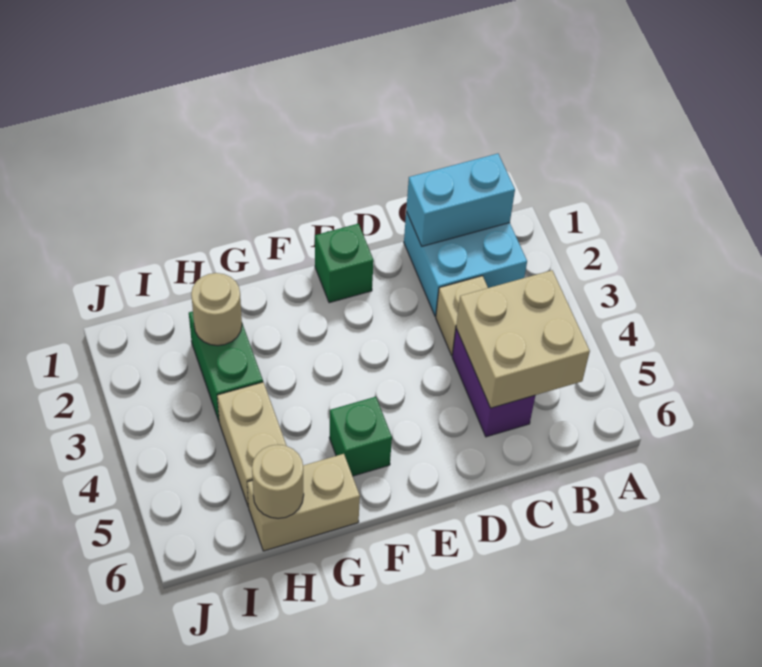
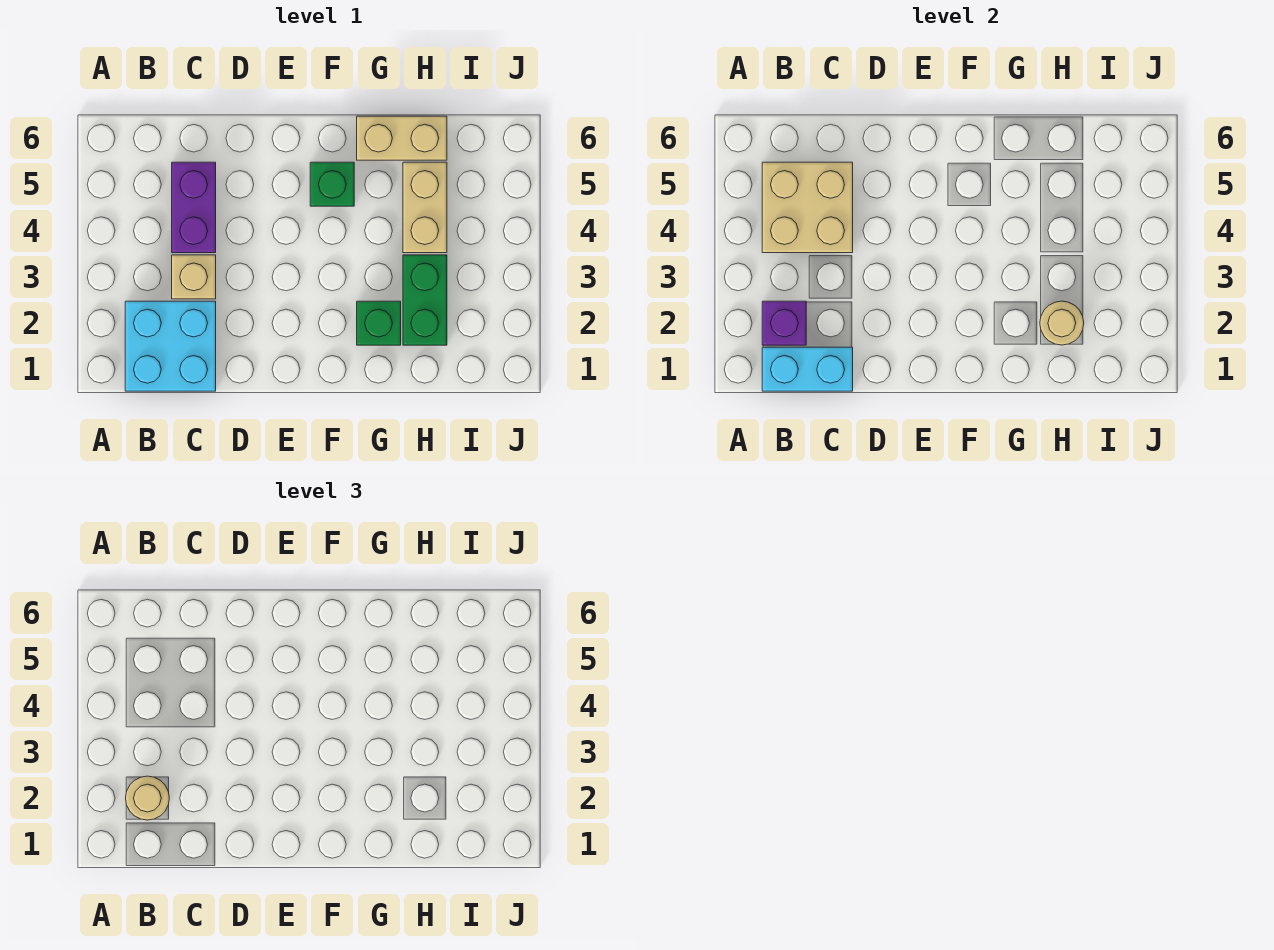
none -> purple brick B2 level 2
green brick E1 level 1 -> green brick G2 level 1
tan round brick H6 level 2 -> tan round brick B2 level 3

